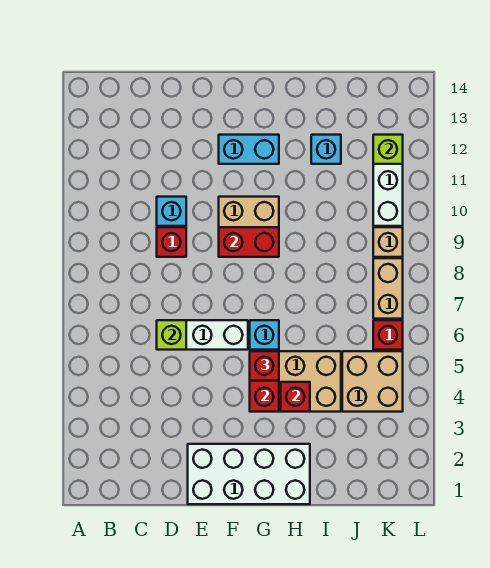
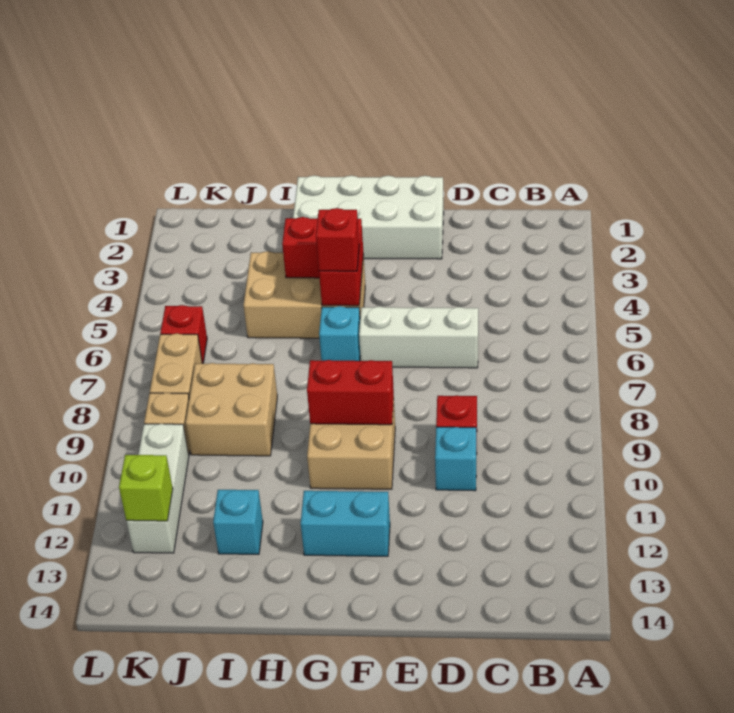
lime brick D6 level 2 -> none
tan brick J4:K5 level 1 -> tan brick I8:J9 level 1

